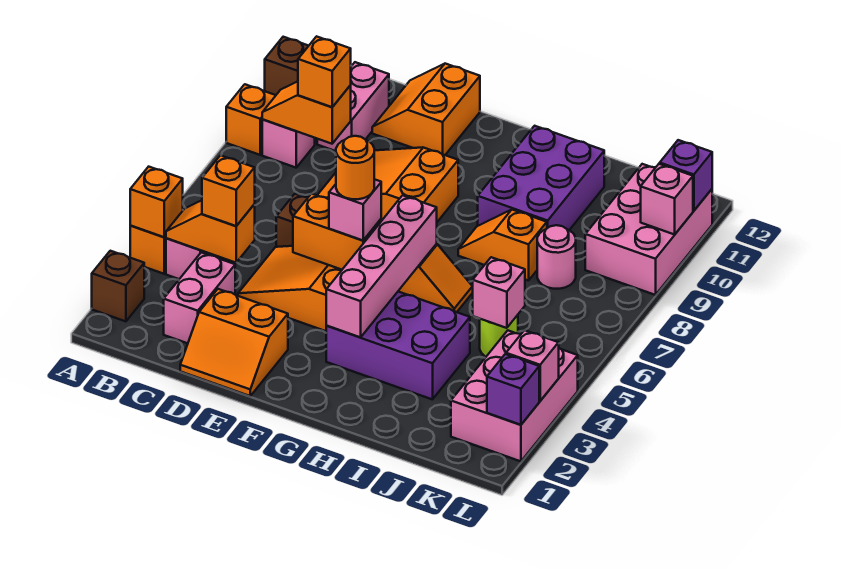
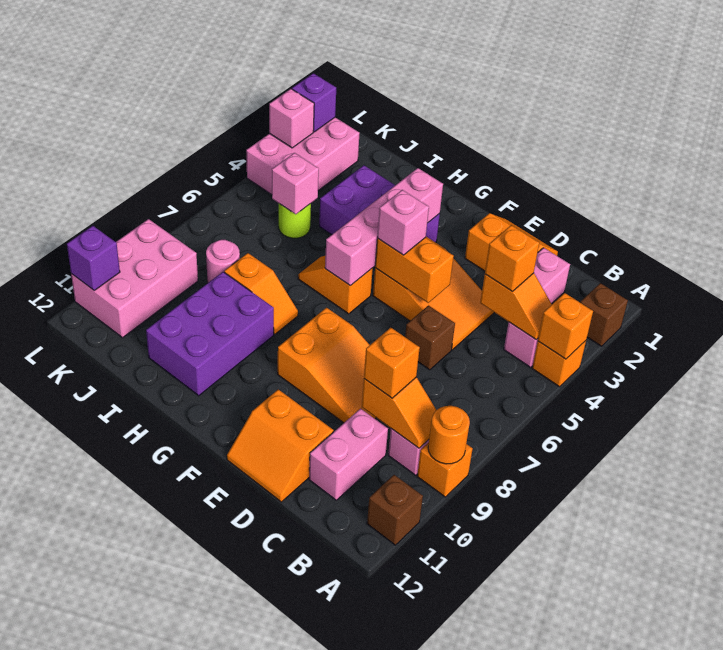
orange slope D11:E12 level 1 top E -> orange slope D11:E12 level 1 top 11
orange round brick F5 level 4 -> orange round brick A9 level 2
pink brick L10 level 2 -> none

